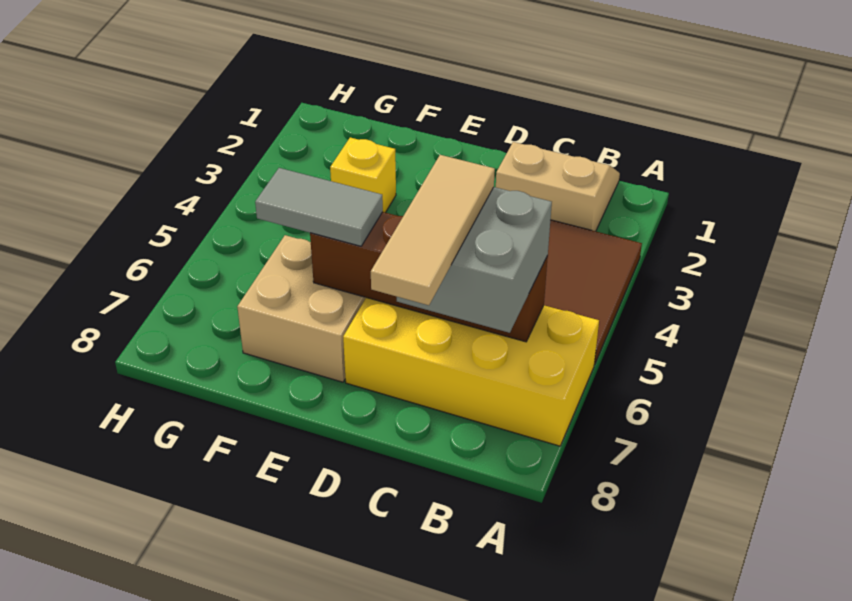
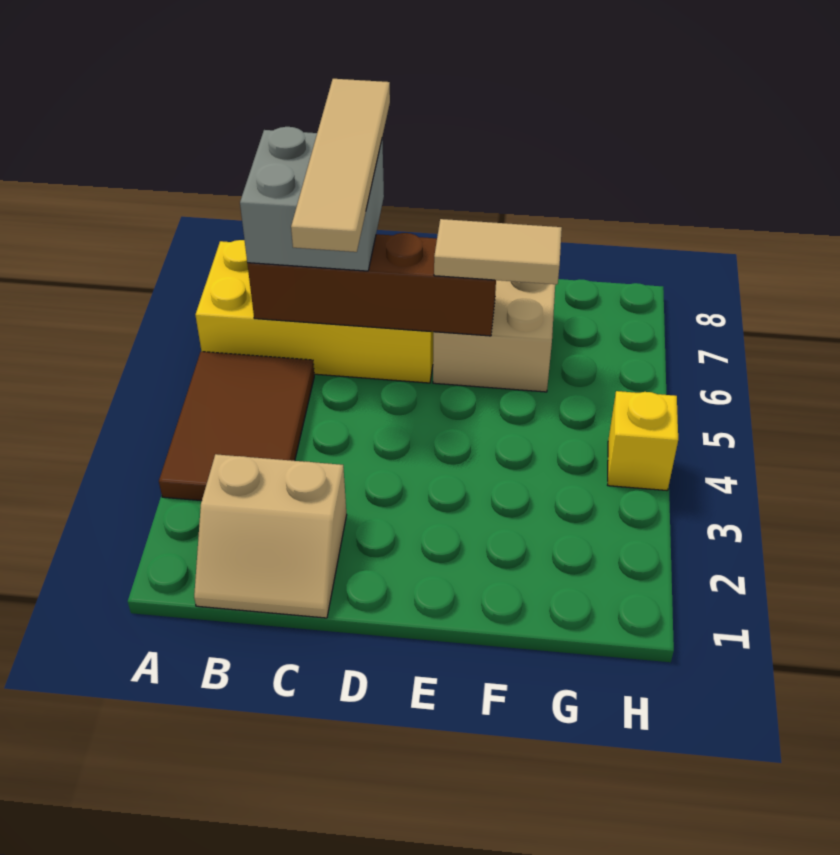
tan tile C6:C8 level 4 -> tan tile C5:C8 level 4
grey tile E6:F6 level 3 -> tan tile E6:F6 level 3
yellow brick F3 level 1 -> yellow brick H4 level 1

